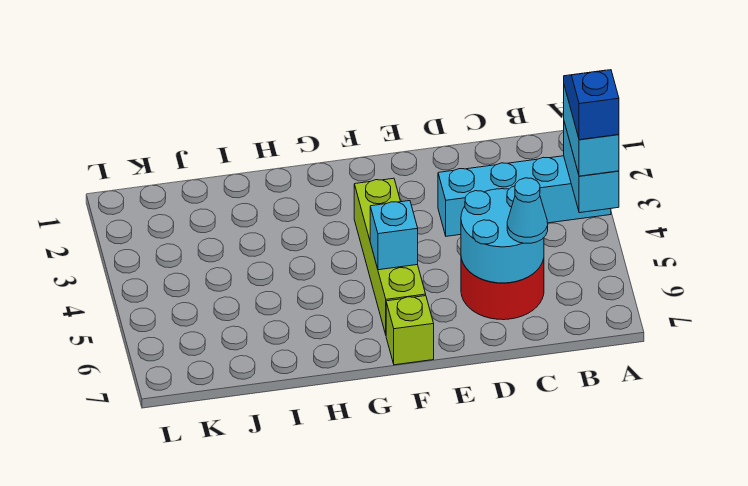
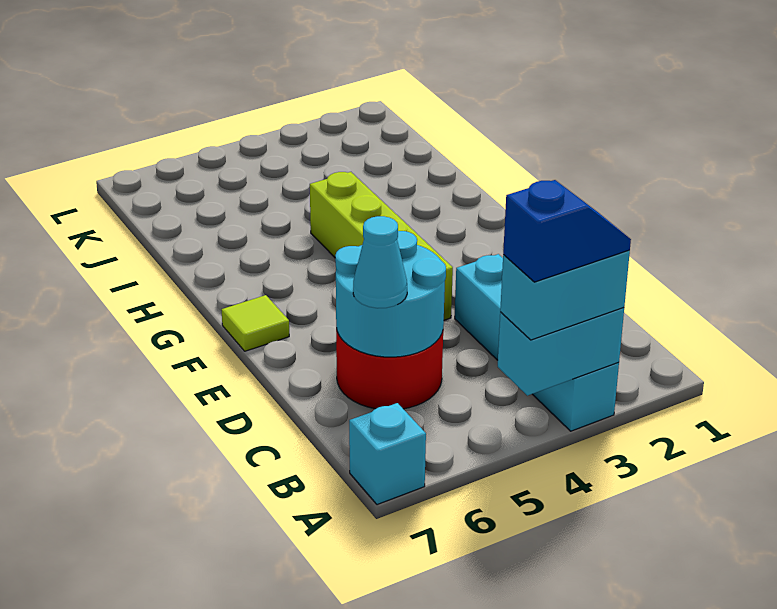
lime brick F3:F6 level 1 -> lime brick E4:H4 level 1
cyan brick F5 level 2 -> cyan brick A7 level 1
lime brick F7 level 1 -> lime tile F7 level 1

